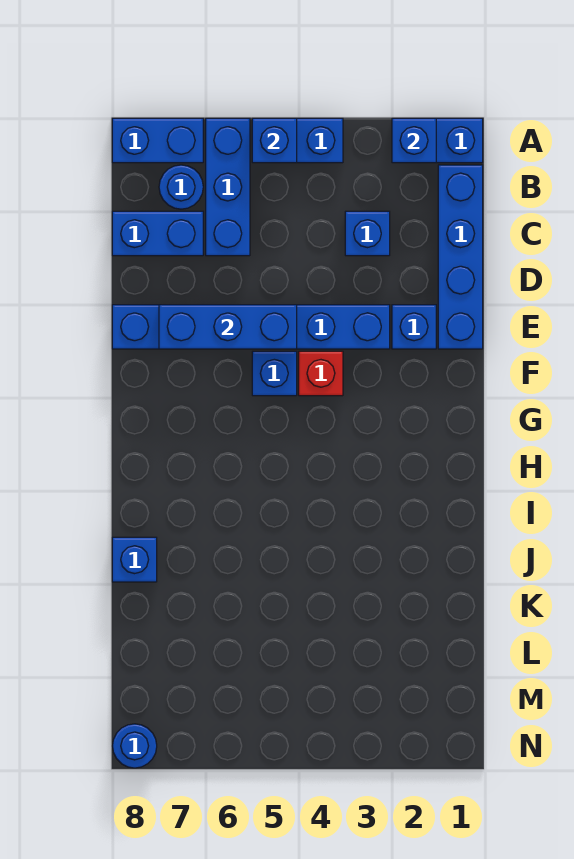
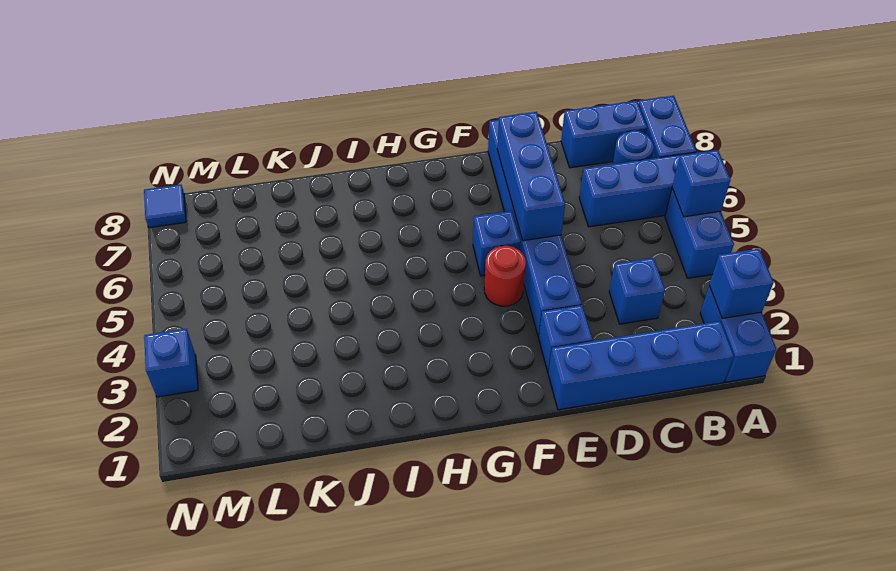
blue brick C7:C8 level 1 -> blue brick B8:C8 level 1
red brick F4 level 1 -> red round brick F4 level 1
blue brick J8 level 1 -> blue brick N3 level 1
blue round brick N8 level 1 -> blue tile N8 level 1

